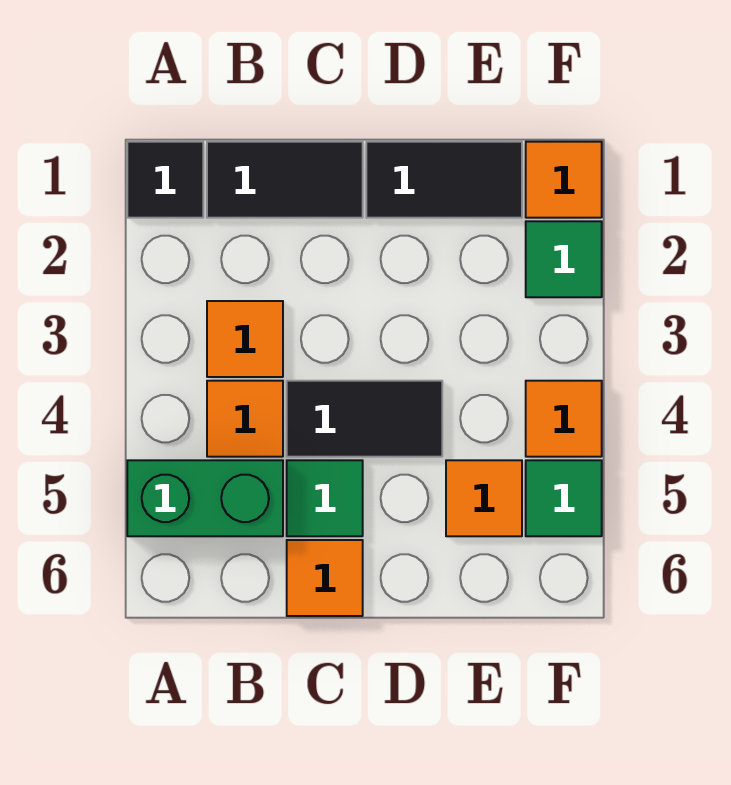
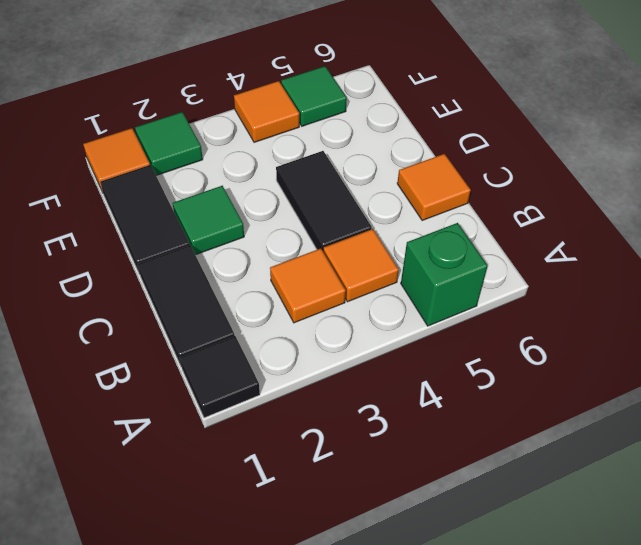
green brick A5:B5 level 1 -> green brick A5 level 1
green tile C5 level 1 -> green tile D2 level 1
orange tile E5 level 1 -> none

